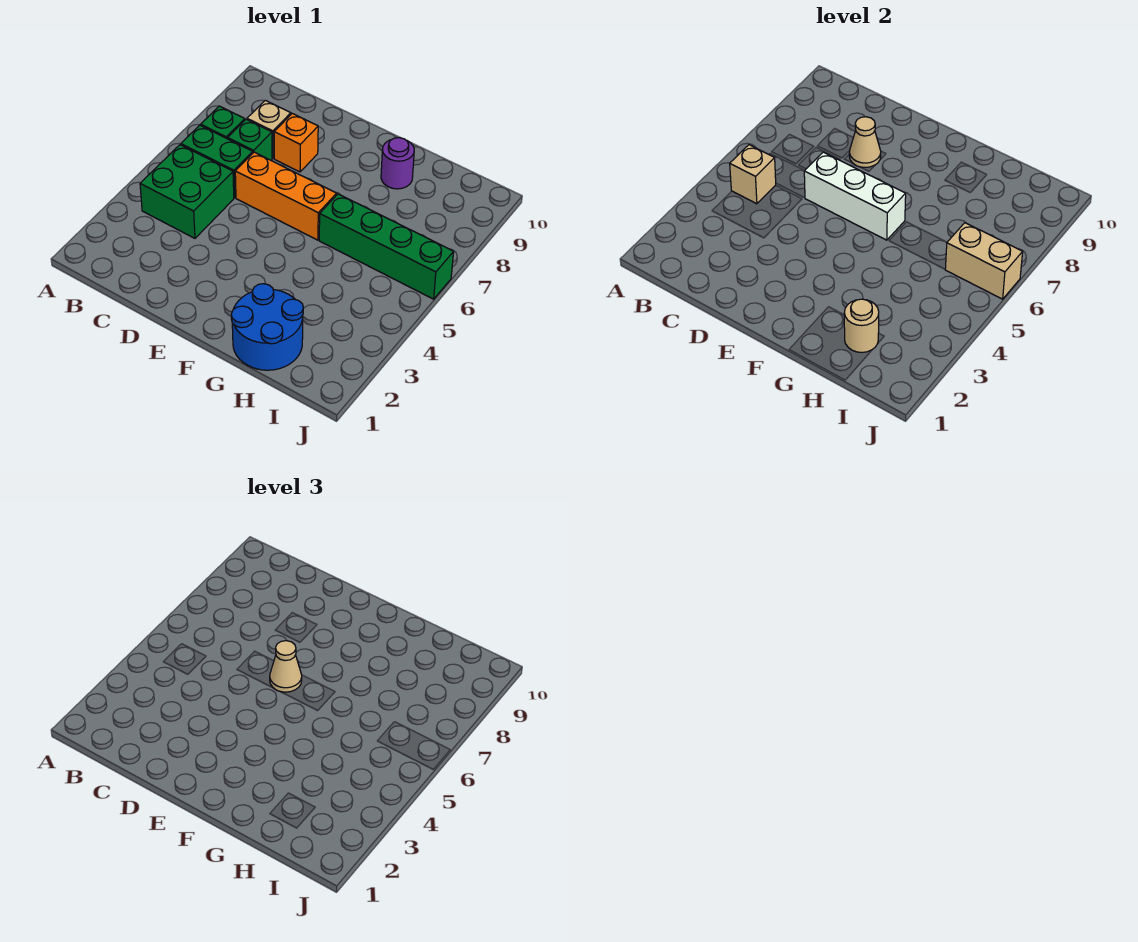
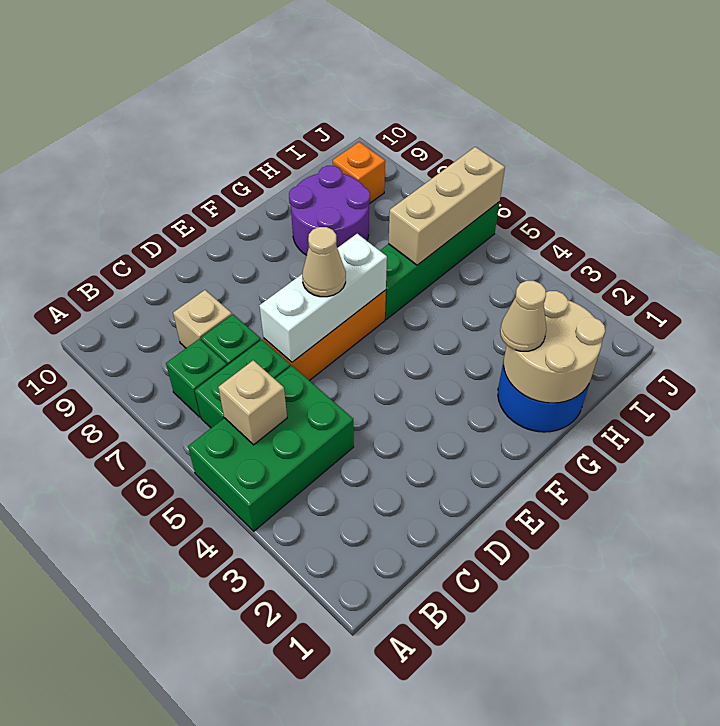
green brick B4:C5 level 1 -> green brick A4:C5 level 1
orange brick D8 level 1 -> orange brick I9 level 1
tan cone D8 level 2 -> tan cone G2 level 3
purple round brick G9 level 1 -> purple round brick G8:H9 level 1
tan round brick H2 level 2 -> tan round brick G1:H2 level 2
tan brick I6:J6 level 2 -> tan brick H6:J6 level 2

